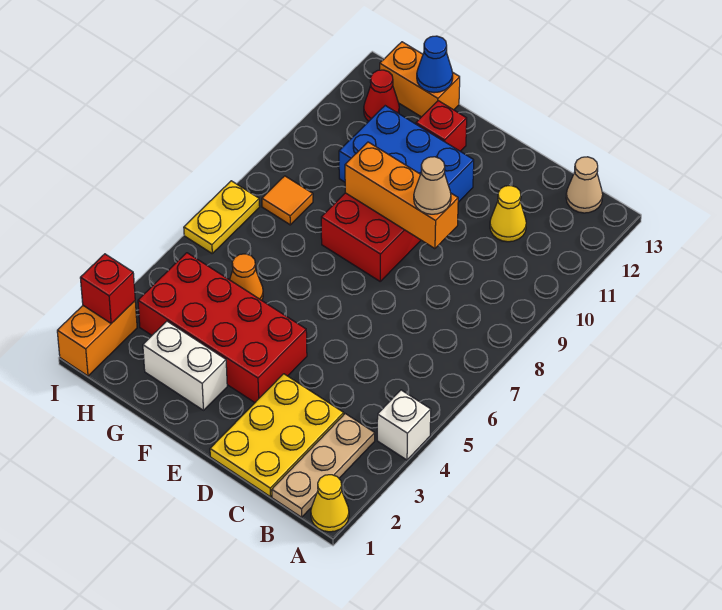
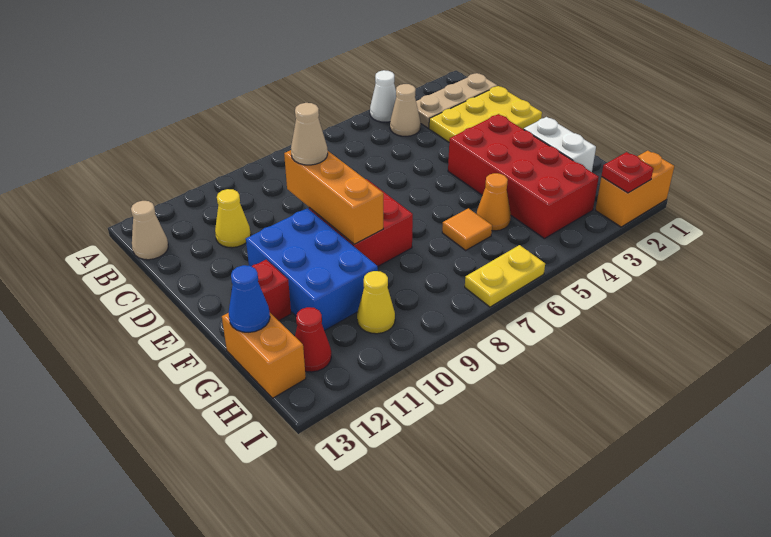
yellow cone A1 level 1 -> yellow cone H10 level 1
white brick A4 level 1 -> white cone A4 level 1
none -> tan cone B4 level 1
orange tile H8 level 1 -> orange tile G6 level 1
red brick I2 level 2 -> red plate I2 level 2

